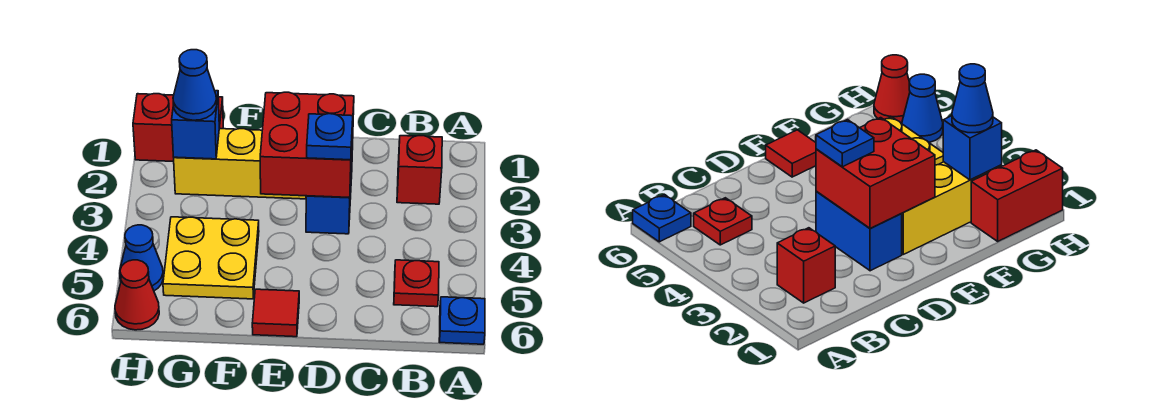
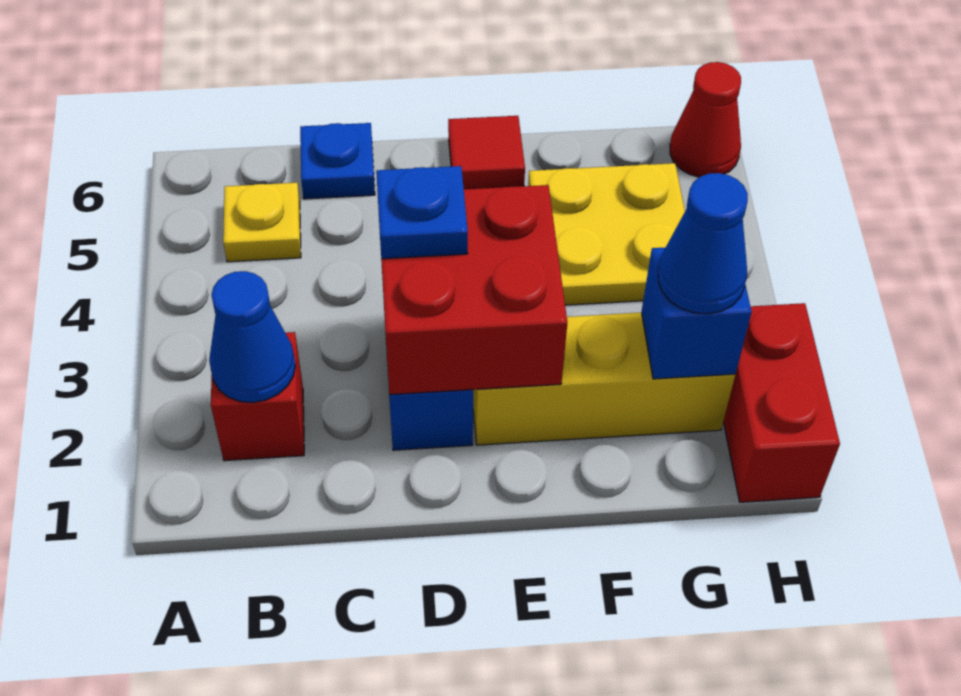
blue plate A6 level 1 -> blue plate C6 level 1
red plate B5 level 1 -> yellow plate B5 level 1
red brick G1:H1 level 1 -> red brick H1:H2 level 1
blue cone H5 level 1 -> blue cone B2 level 2

